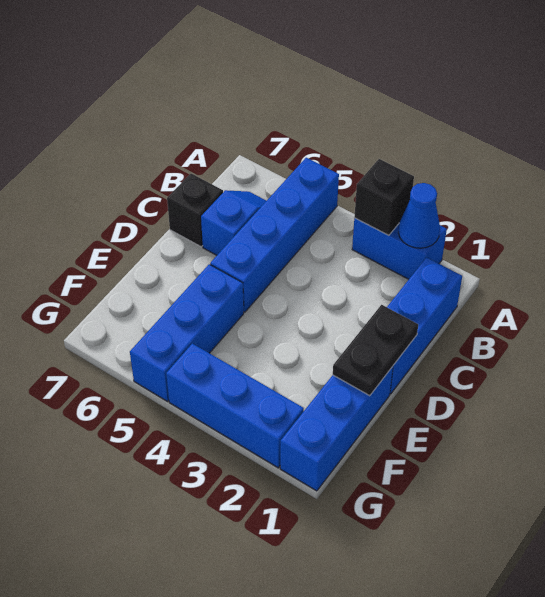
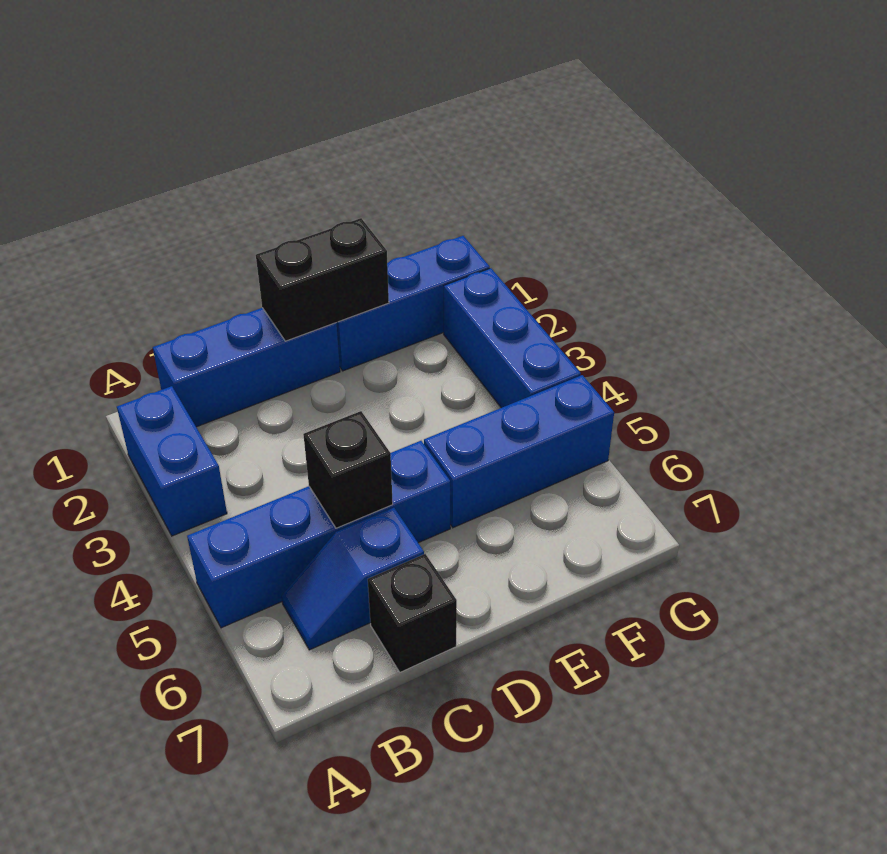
blue cone A2 level 2 -> none
black brick A3 level 2 -> black brick C5 level 2
black plate D1:E1 level 2 -> black brick D1:E1 level 2

